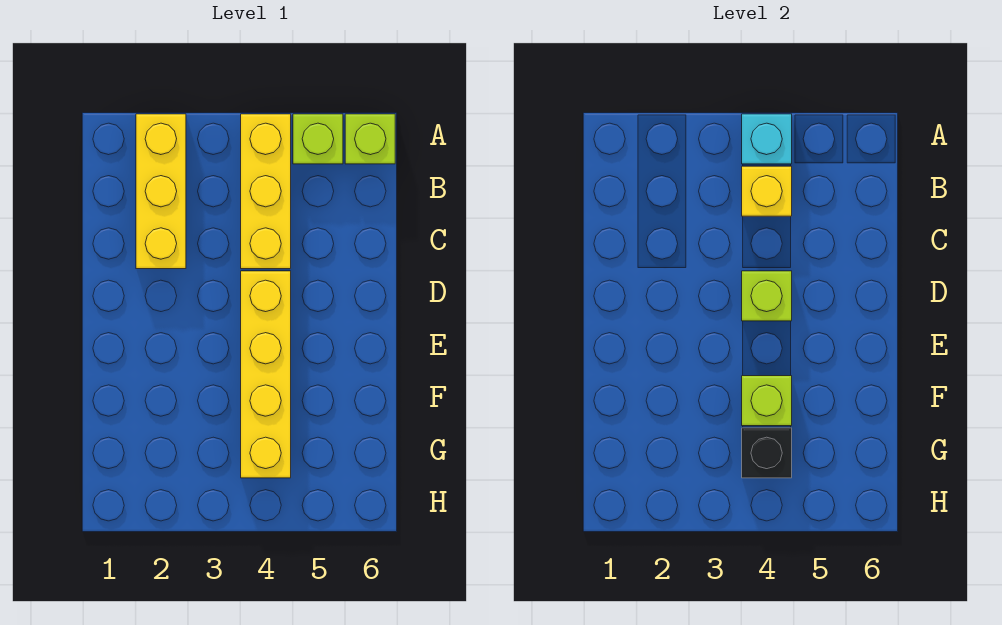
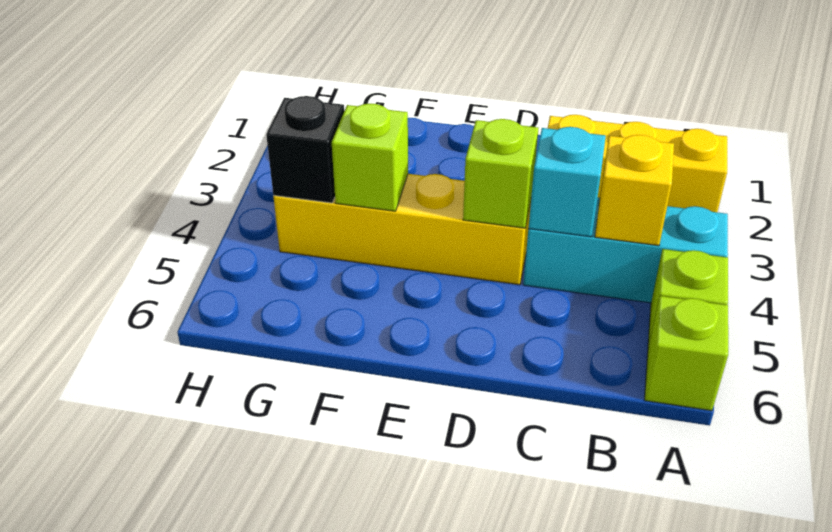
yellow brick A4:C4 level 1 -> cyan brick A4:C4 level 1
cyan brick A4 level 2 -> cyan brick C4 level 2

